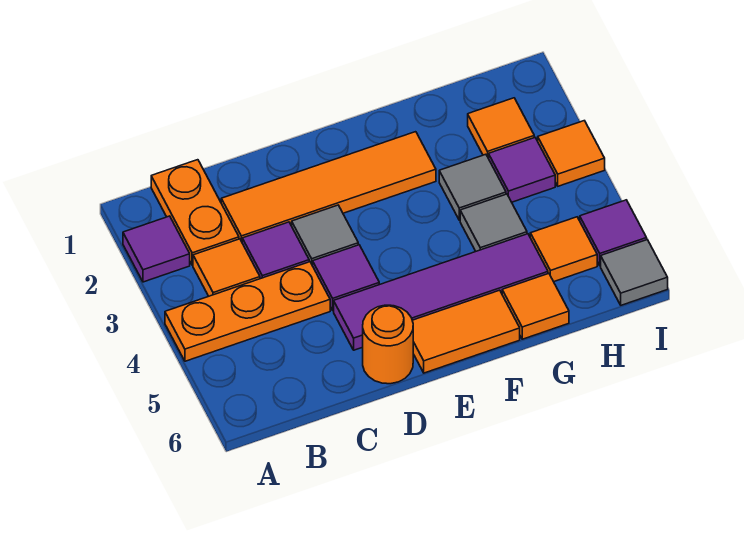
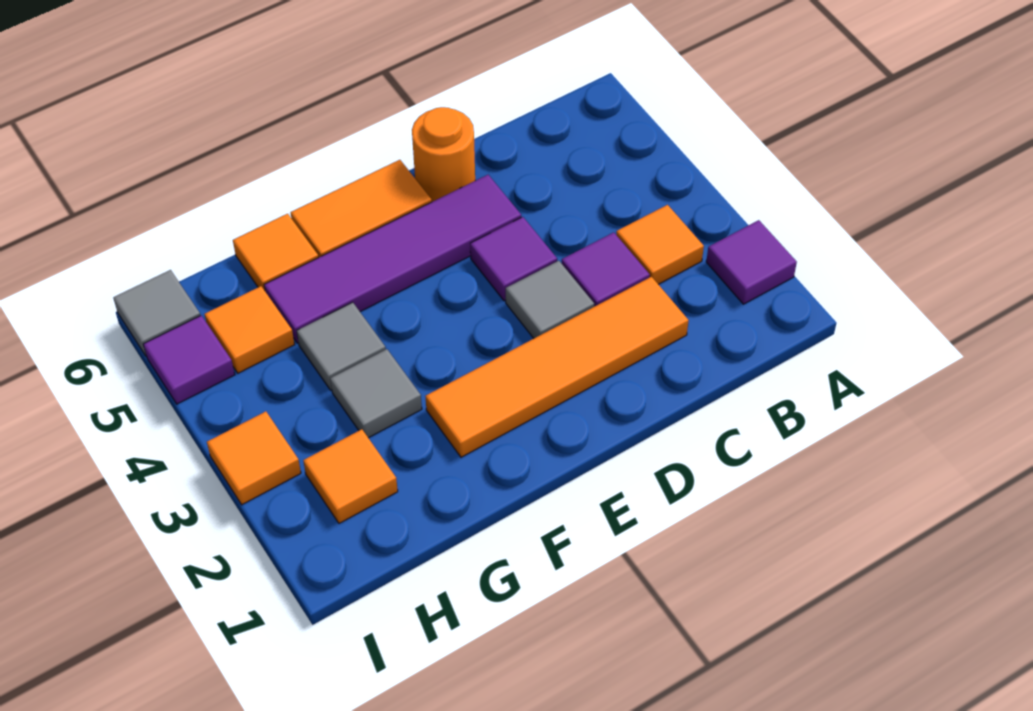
orange plate A4:C4 level 1 -> none
orange plate B1:B2 level 1 -> none
purple tile H3 level 1 -> none

